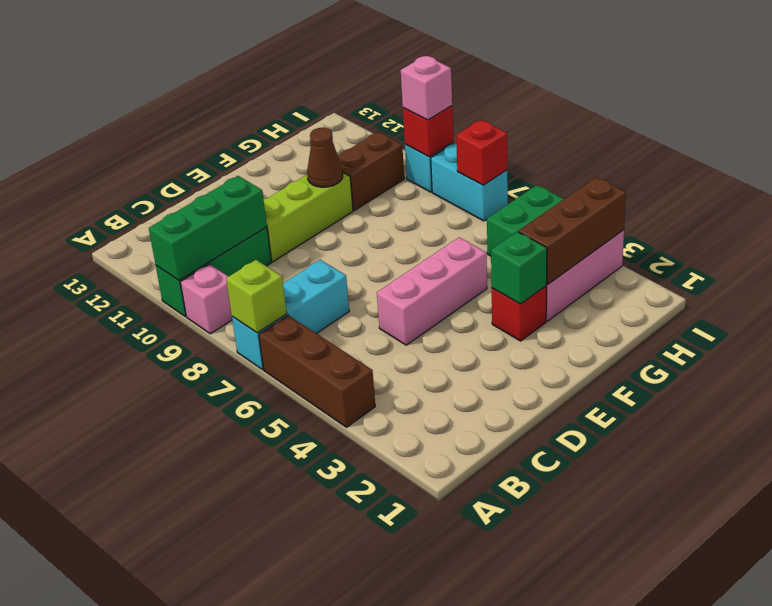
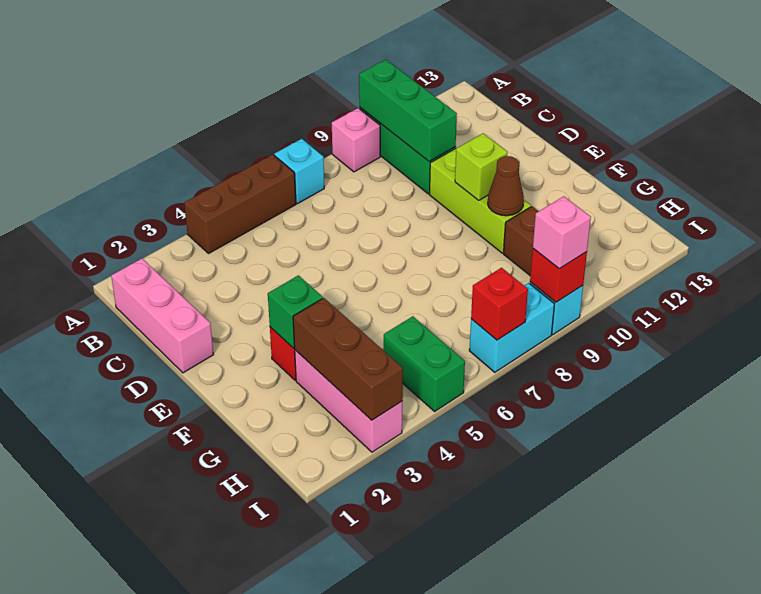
cyan brick A7:C7 level 1 -> cyan brick A7 level 1
lime brick A7 level 2 -> lime brick E10 level 2
pink brick D5:F5 level 1 -> pink brick B1:D1 level 1

